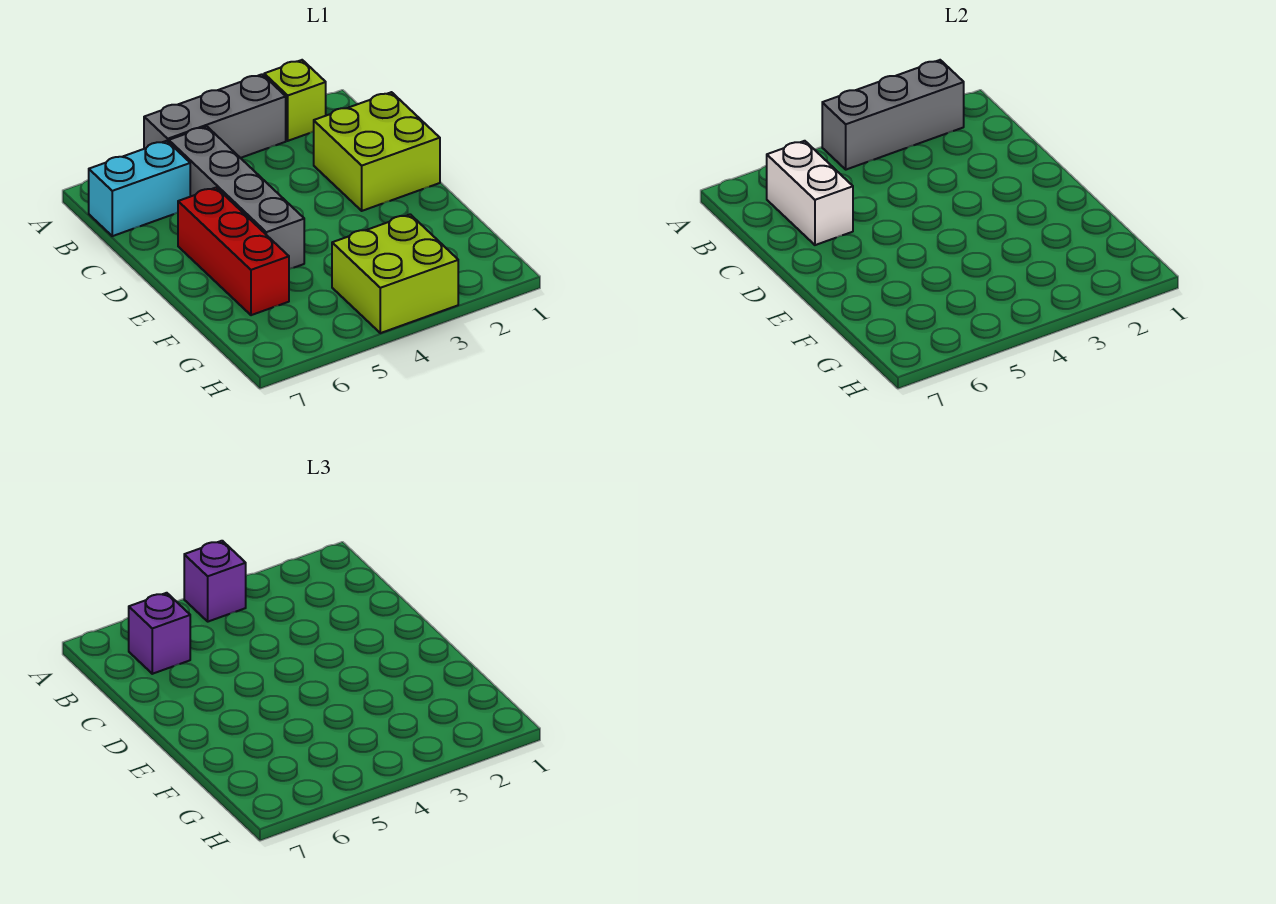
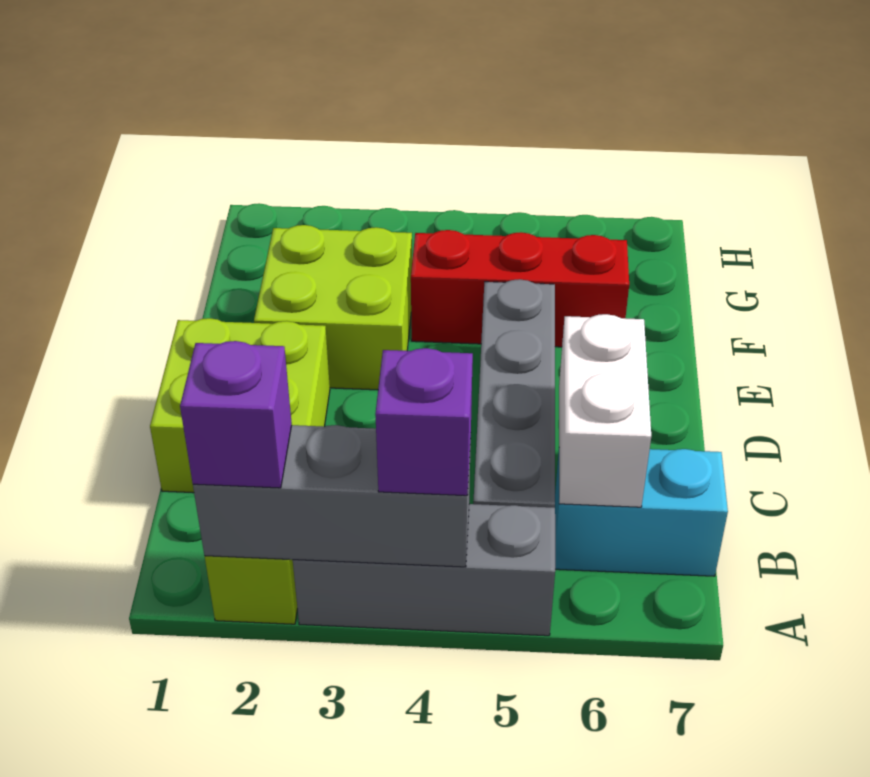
purple brick B6 level 3 -> purple brick A2 level 3
red brick D6:F6 level 1 -> red brick F4:F6 level 1
lime brick G3:H4 level 1 -> lime brick E2:F3 level 1

